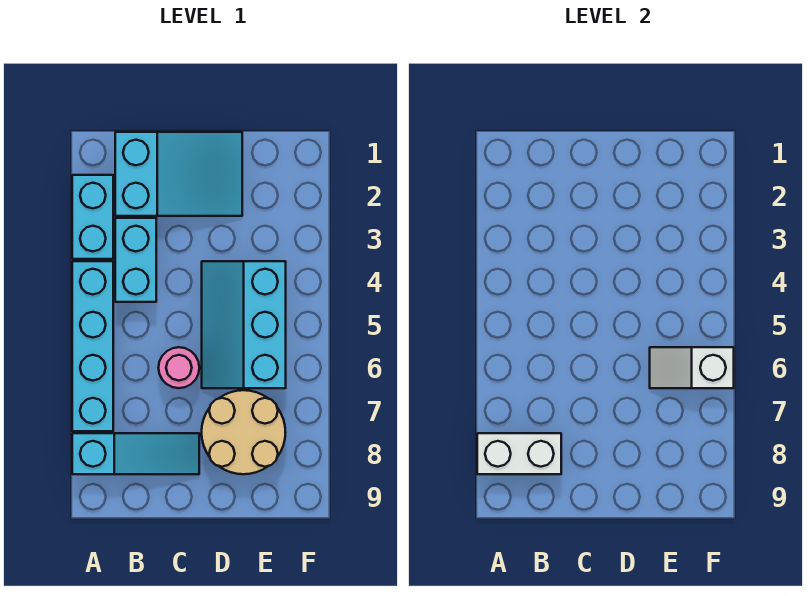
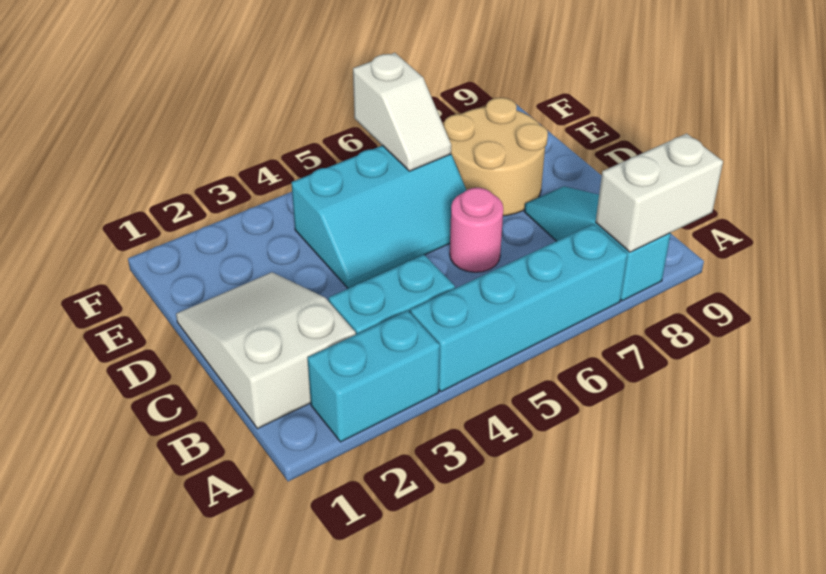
white brick A8:B8 level 2 -> white brick A8:A9 level 2
cyan slope B1:D2 level 1 top B -> white slope B1:D2 level 1 top B

